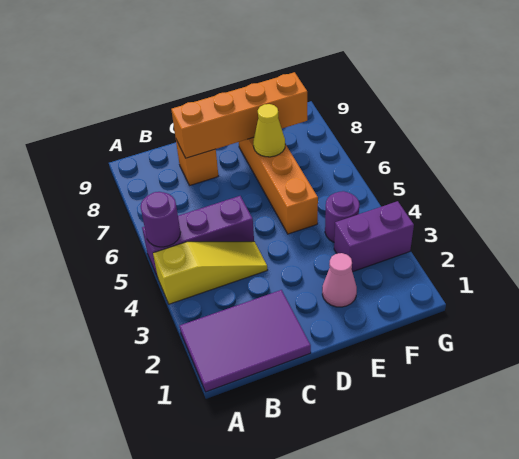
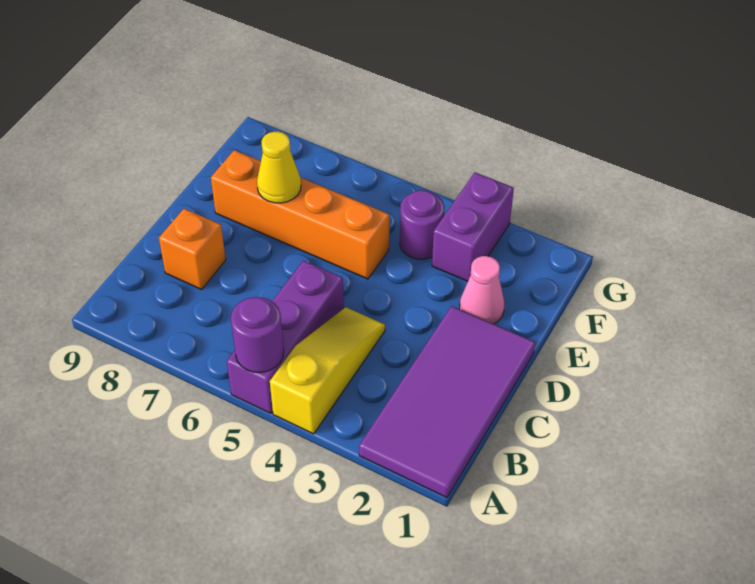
purple tile A1:C2 level 1 -> purple tile A1:D2 level 1
orange brick C8:F8 level 2 -> none

